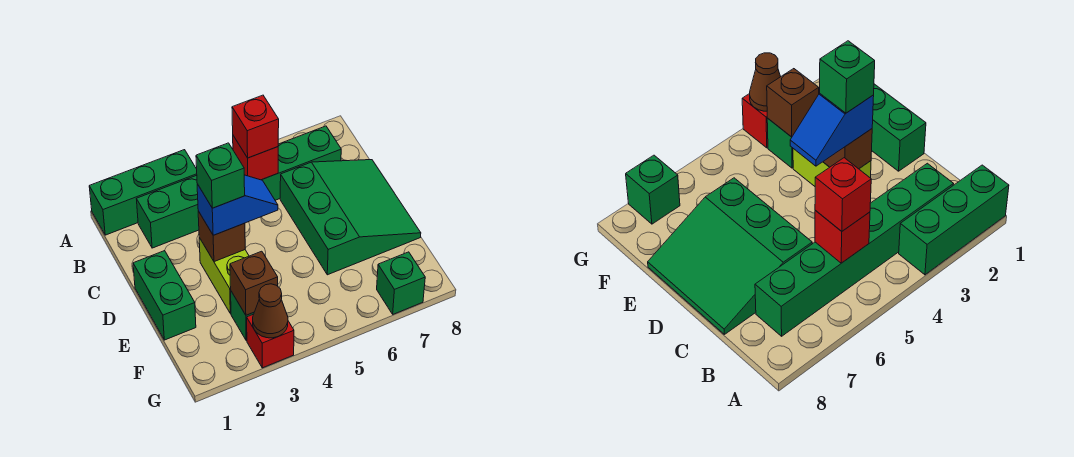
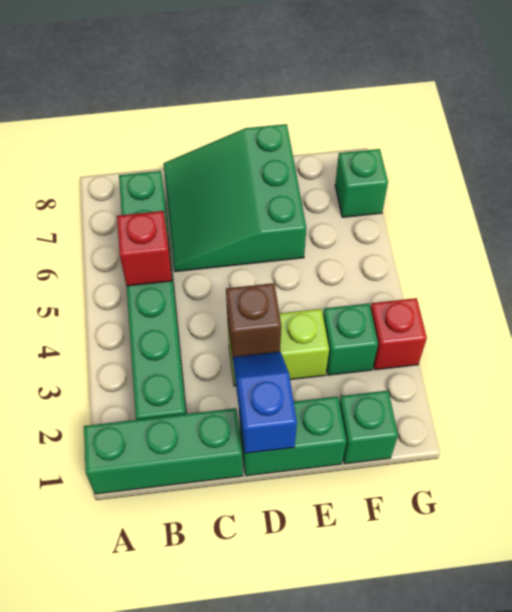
green brick A1:A3 level 1 -> green brick A1:C1 level 1
red brick B5 level 3 -> none
green slope C6:E8 level 1 top 6 -> green slope C6:E8 level 1 top E
blue slope D3:D4 level 3 top 3 -> blue slope D1:D2 level 2 top 1
green brick D3 level 4 -> green brick F1 level 1
brown brick F3 level 2 -> none
brown cone G3 level 2 -> none

